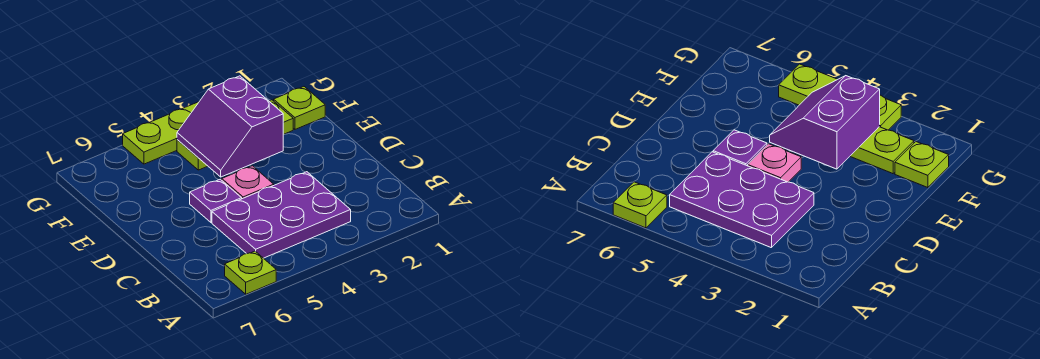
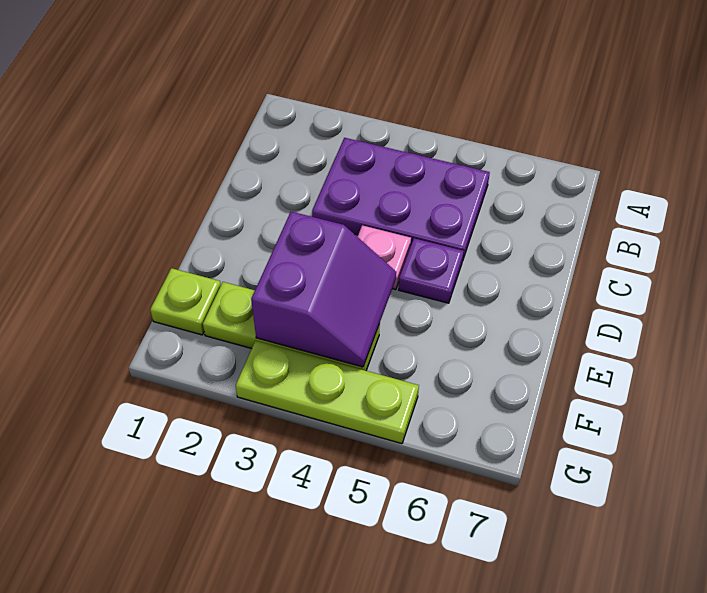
lime plate A6 level 1 -> none

